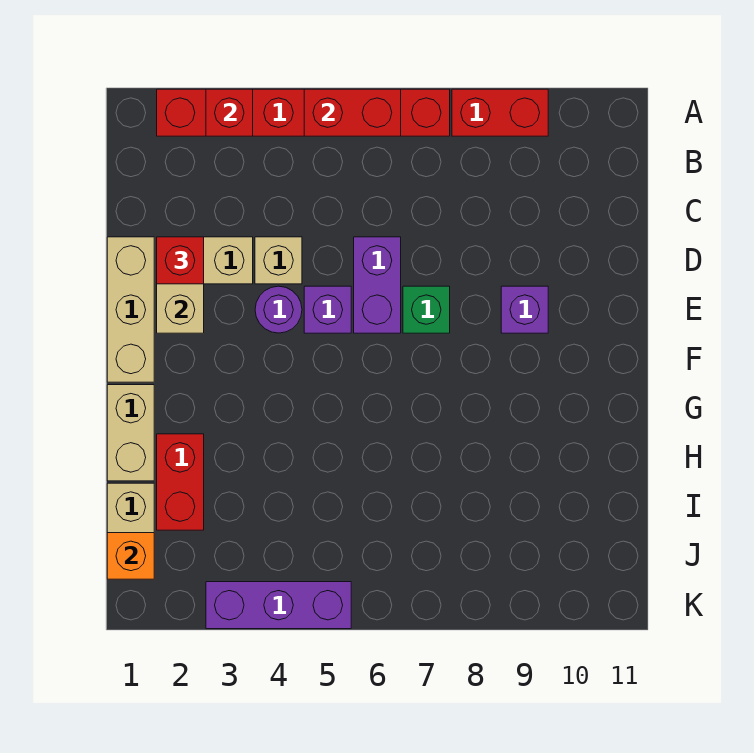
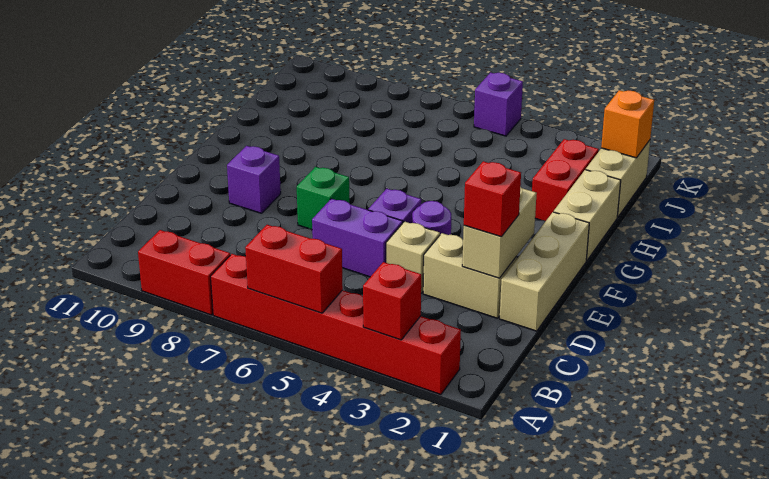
purple brick D6:E6 level 1 -> purple brick D5:D6 level 1
purple brick K3:K5 level 1 -> purple brick K5 level 1

